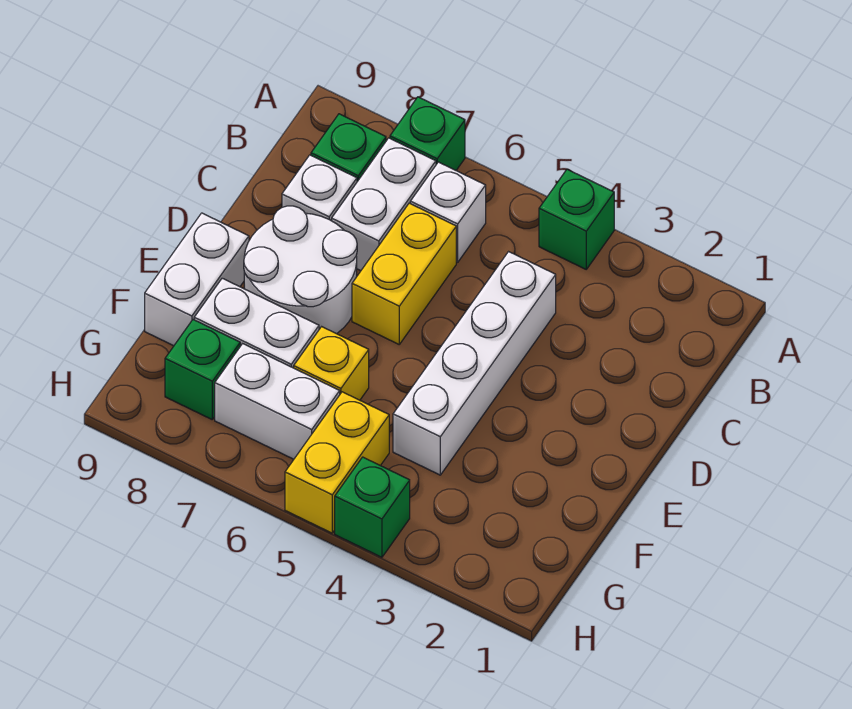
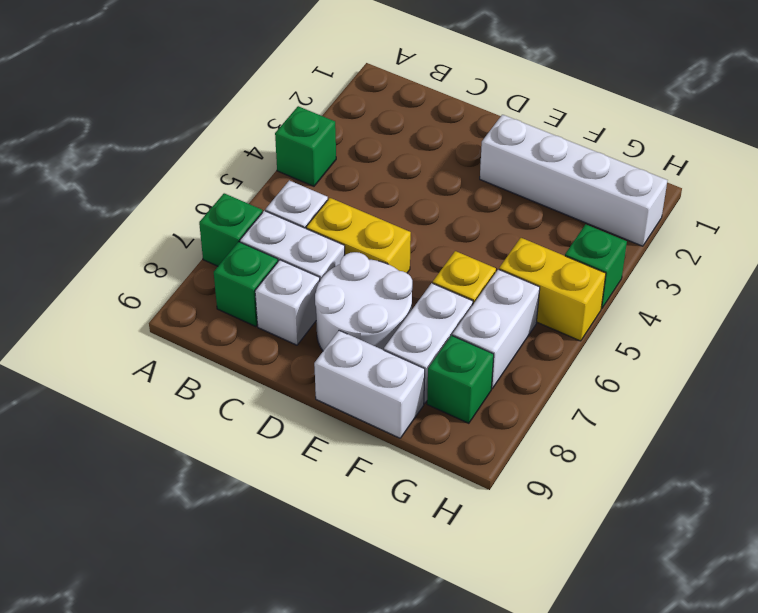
white brick C4:F4 level 1 -> white brick E2:H2 level 1

